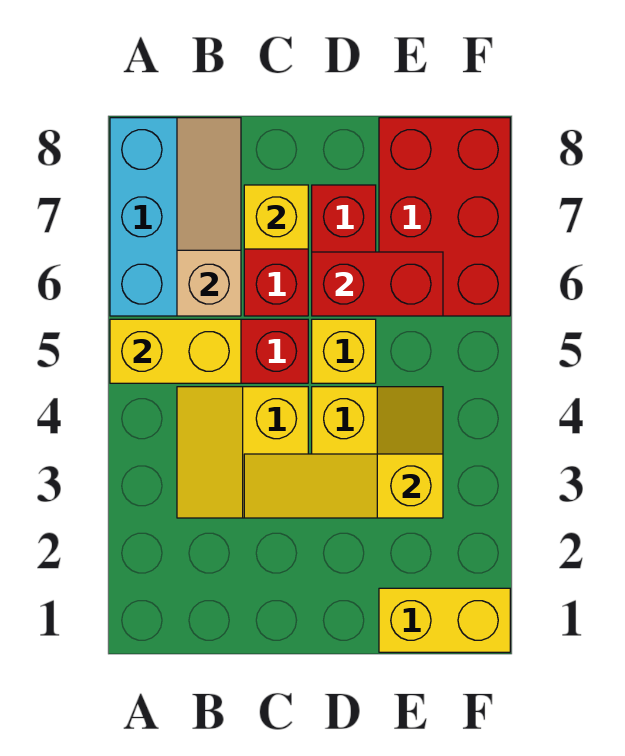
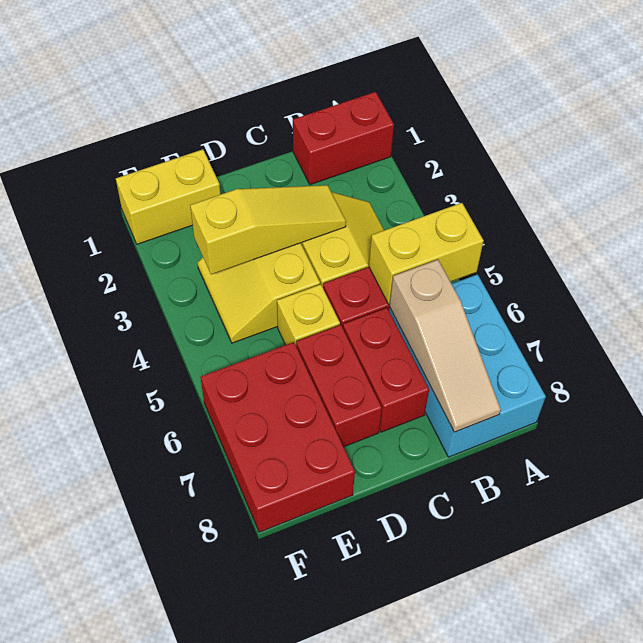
yellow brick C7 level 2 -> none
red brick D6:E6 level 2 -> red brick A1:B1 level 1

